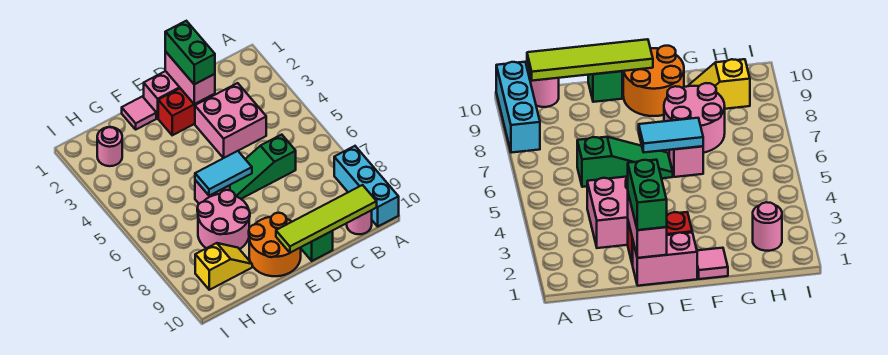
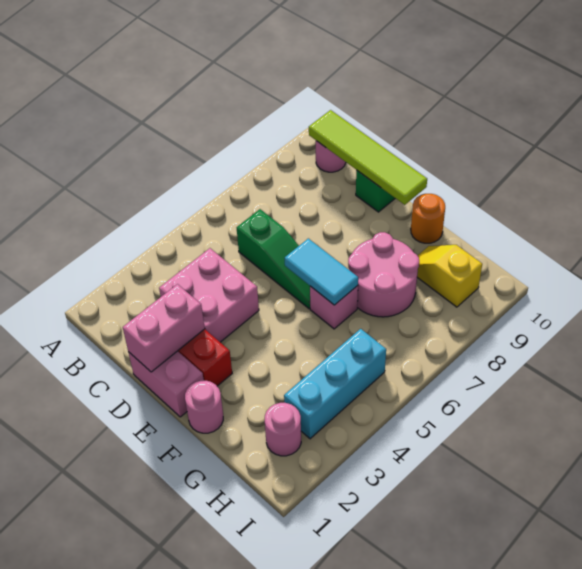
cyan brick A8:A10 level 1 -> cyan brick H3:H5 level 1
green brick D1:D2 level 3 -> none
orange round brick E9:F10 level 1 -> orange round brick F10 level 1
pink tile F1 level 1 -> pink round brick F1 level 1

